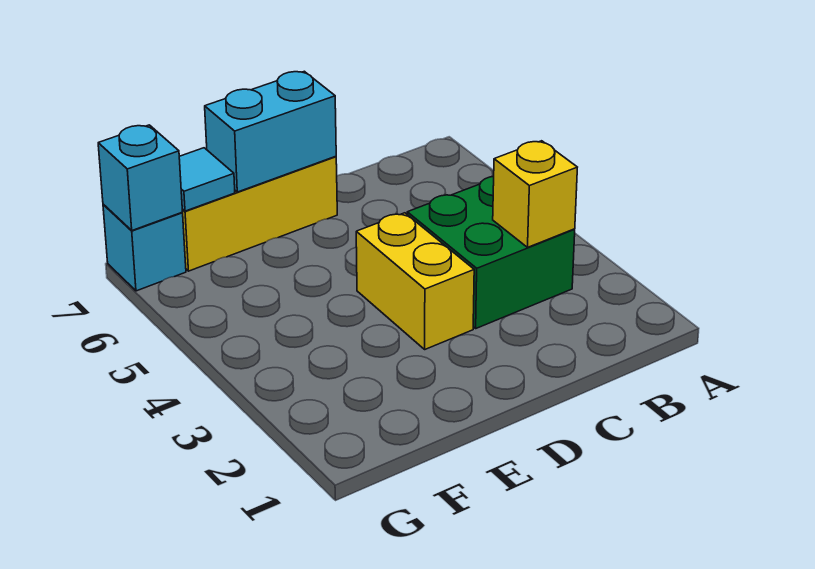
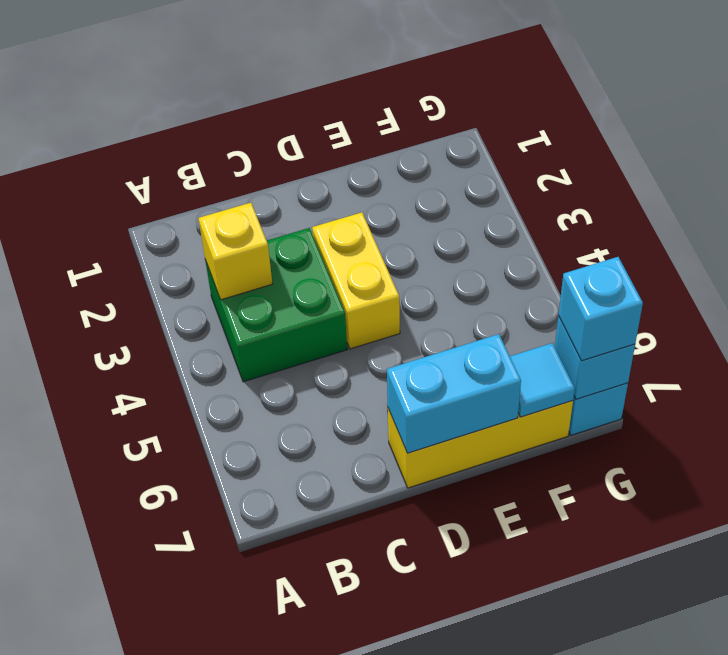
none -> cyan brick G7 level 3

